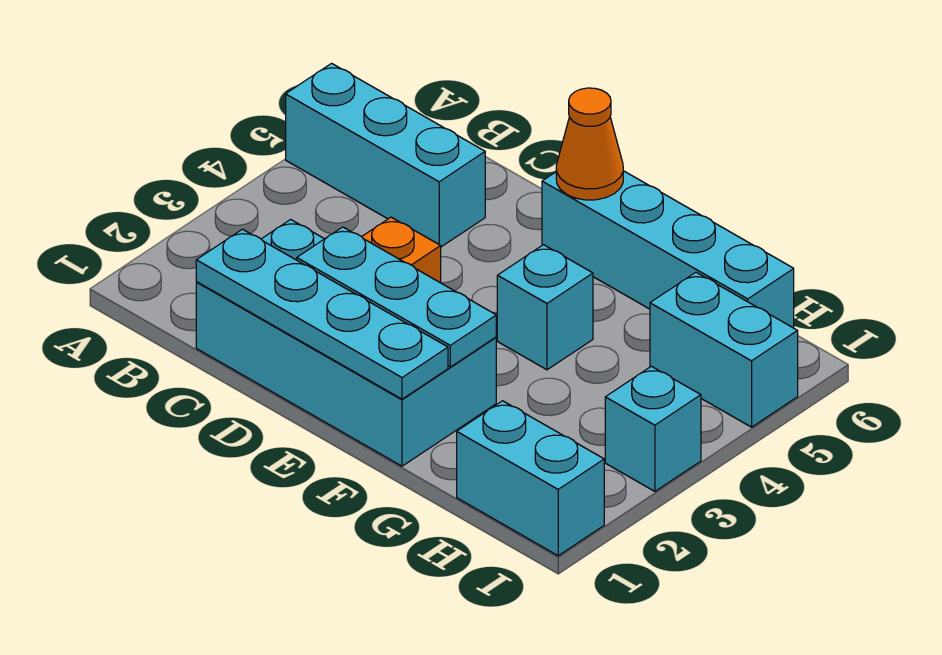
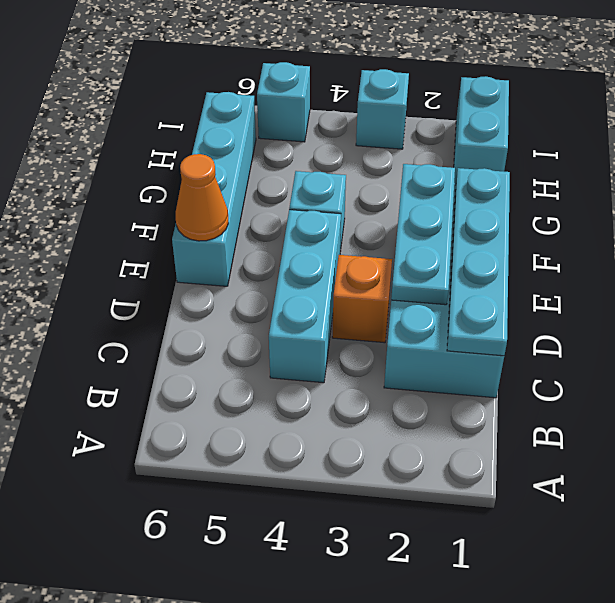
cyan brick A5:C5 level 1 -> cyan brick C4:E4 level 1
cyan brick H5:I5 level 1 -> cyan brick I5 level 1

